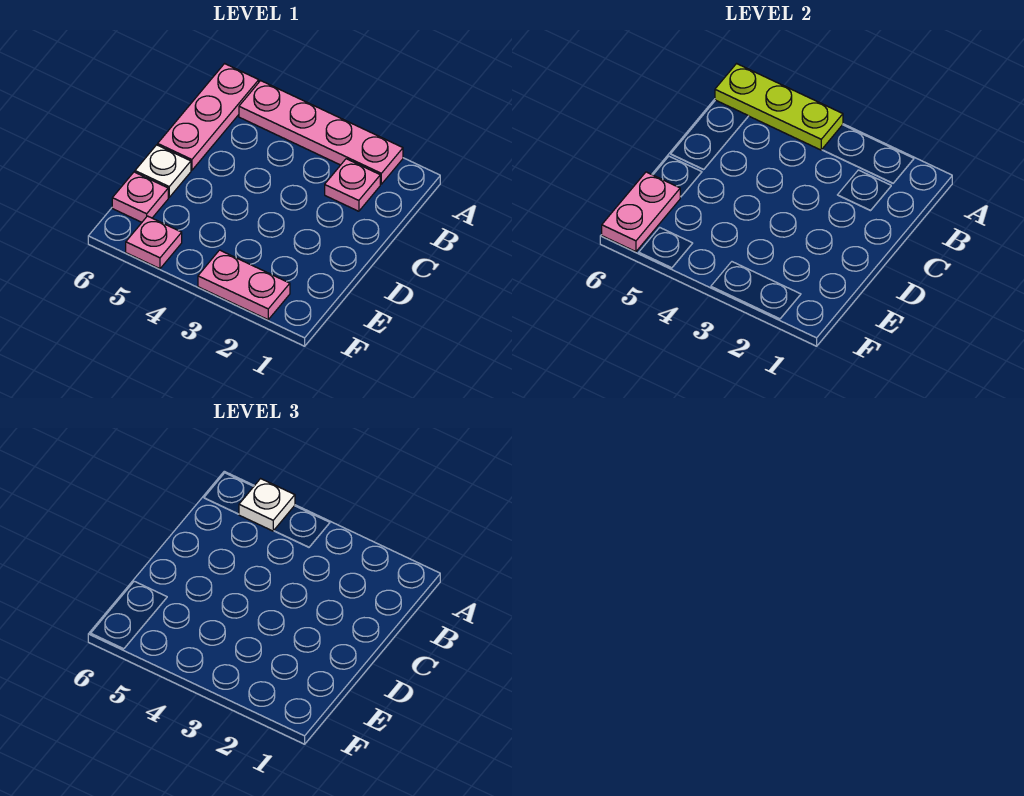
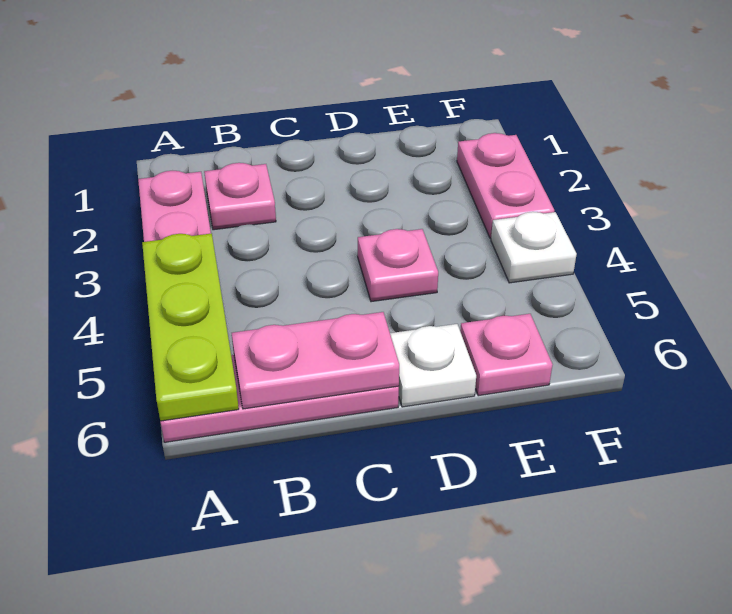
white plate A5 level 3 -> white plate F4 level 1
pink plate E6:F6 level 2 -> pink plate B6:C6 level 2
pink plate F5 level 1 -> pink plate D4 level 1

